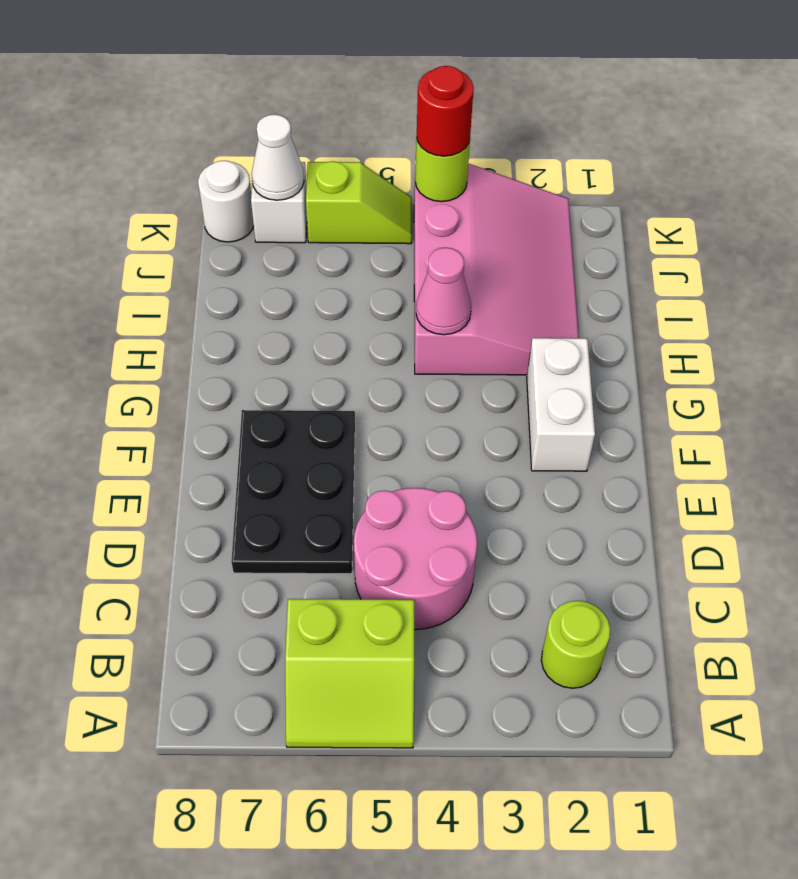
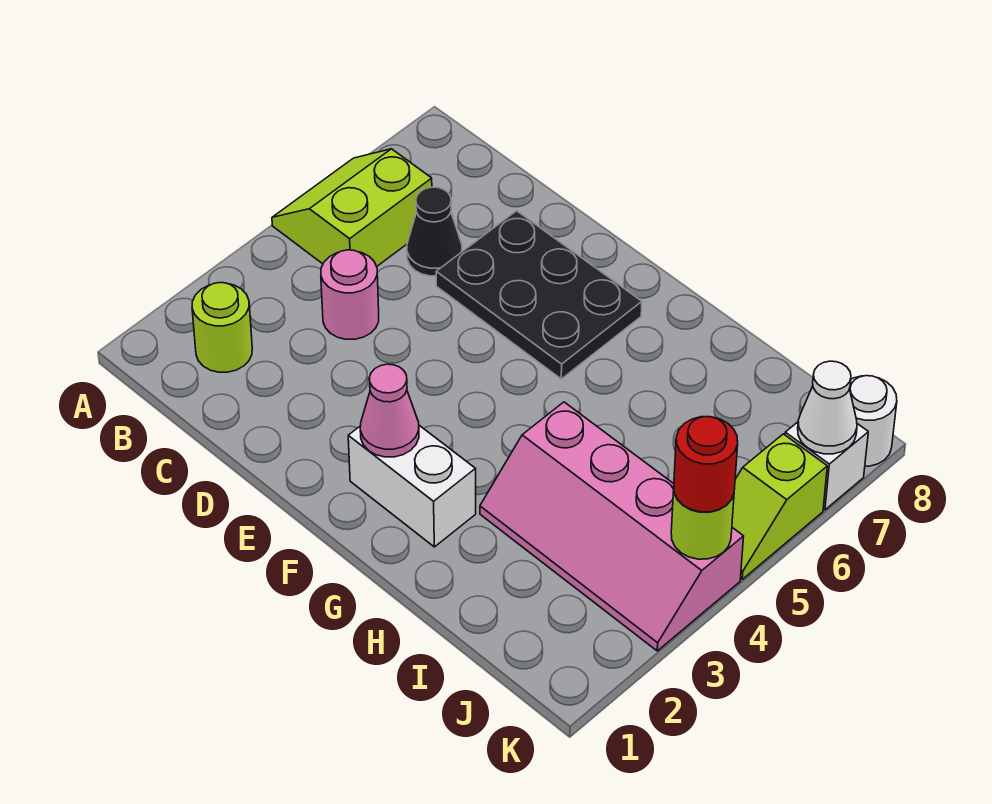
pink round brick C4:D5 level 1 -> pink round brick C4 level 1
none -> black cone C6 level 1
pink slope H2:K4 level 1 top 4 -> pink slope H3:K4 level 1 top 4
pink cone H4 level 2 -> pink cone F2 level 2

